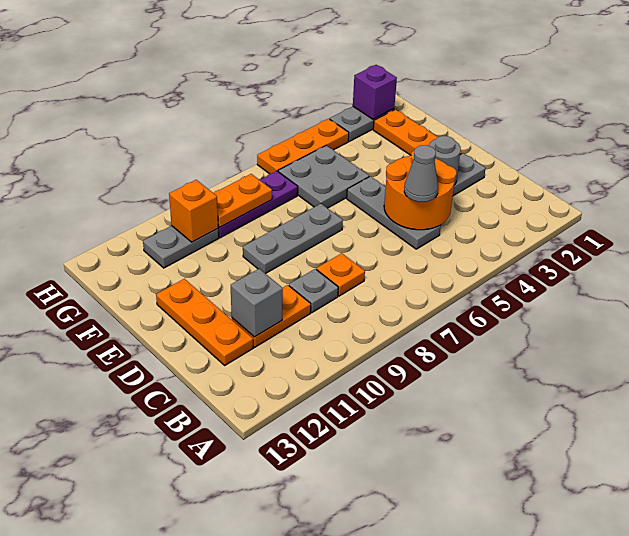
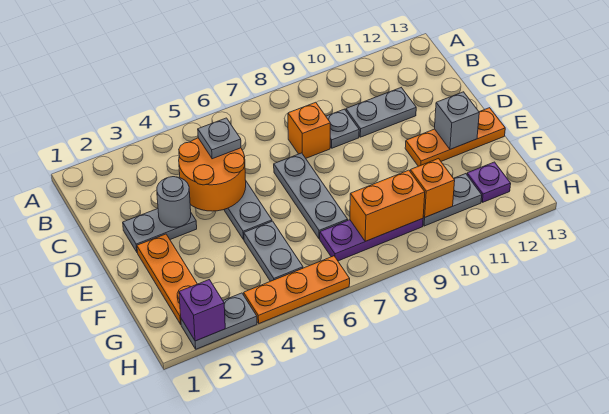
grey cone C5 level 3 -> grey plate C5 level 3
orange plate C8 level 1 -> orange brick C8 level 1
orange plate C10:C11 level 1 -> grey plate C10:C11 level 1
grey brick C11 level 2 -> grey brick E12 level 2
orange plate C12:E12 level 1 -> orange plate E11:E13 level 1
grey plate E7:E9 level 1 -> grey plate D7:F7 level 1
grey plate F5:G6 level 1 -> grey plate F5:G5 level 1
orange plate G8:G9 level 2 -> orange brick G8:G9 level 2
none -> purple plate G12 level 1

